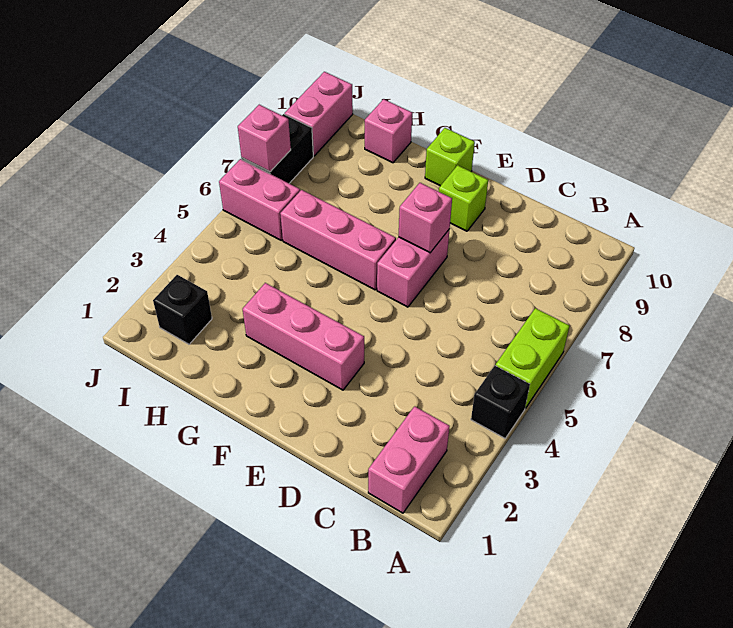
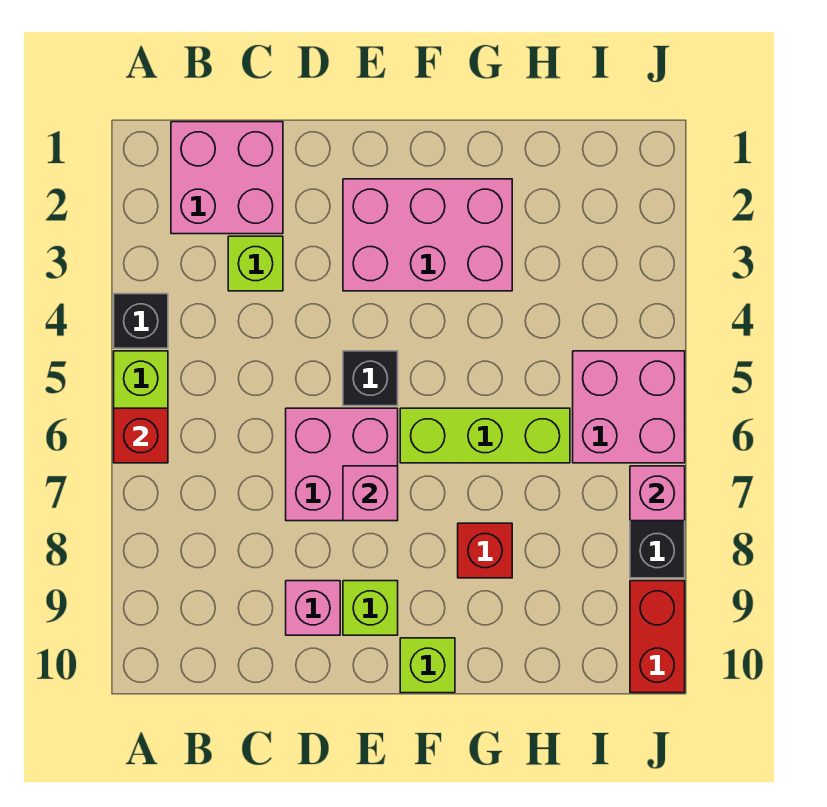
none -> red brick A6 level 2
pink brick B1:B2 level 1 -> pink brick B1:C2 level 1
none -> lime brick C3 level 1
pink brick E3:G3 level 1 -> pink brick E2:G3 level 1
pink brick E6:E7 level 1 -> pink brick D6:E7 level 1
pink brick F6:H6 level 1 -> lime brick F6:H6 level 1
none -> red brick G8 level 1
pink brick H10 level 1 -> pink brick D9 level 1
black brick I2 level 1 -> black brick E5 level 1
pink brick I6:J6 level 1 -> pink brick I5:J6 level 1
pink brick J9:J10 level 1 -> red brick J9:J10 level 1

